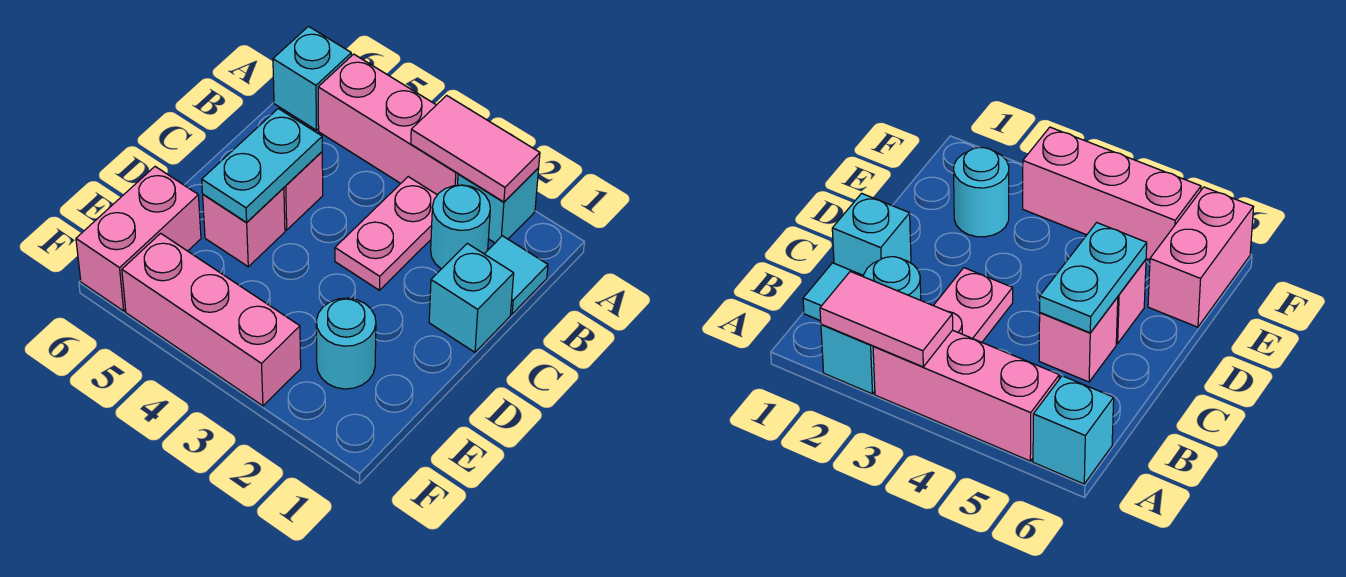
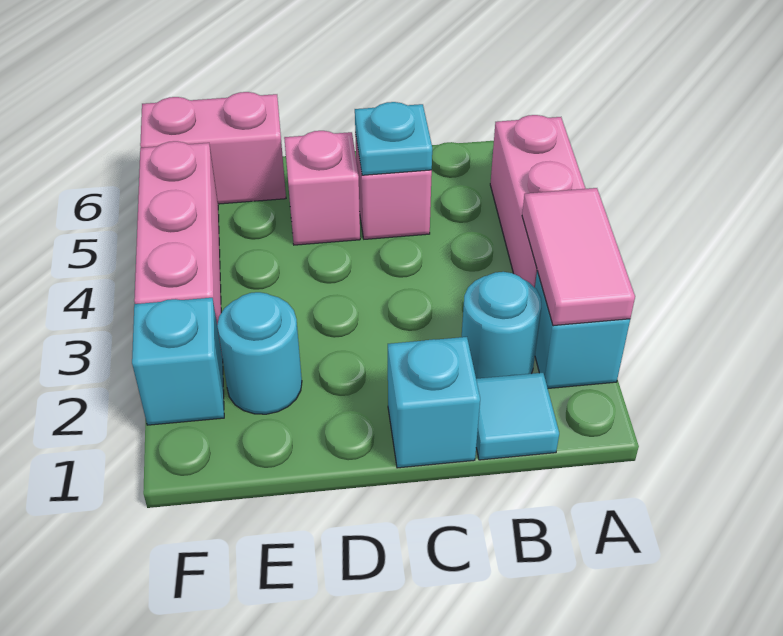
cyan brick A6 level 1 -> cyan brick F2 level 1
pink plate B3:C3 level 1 -> none
cyan plate C5:D5 level 2 -> cyan plate C5 level 2

